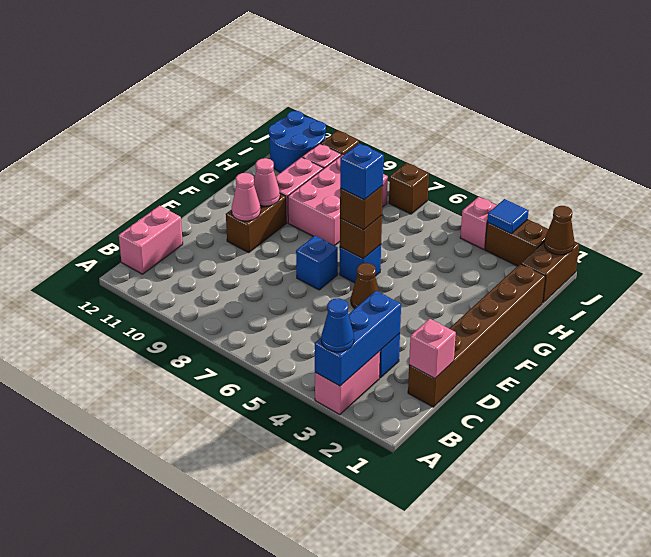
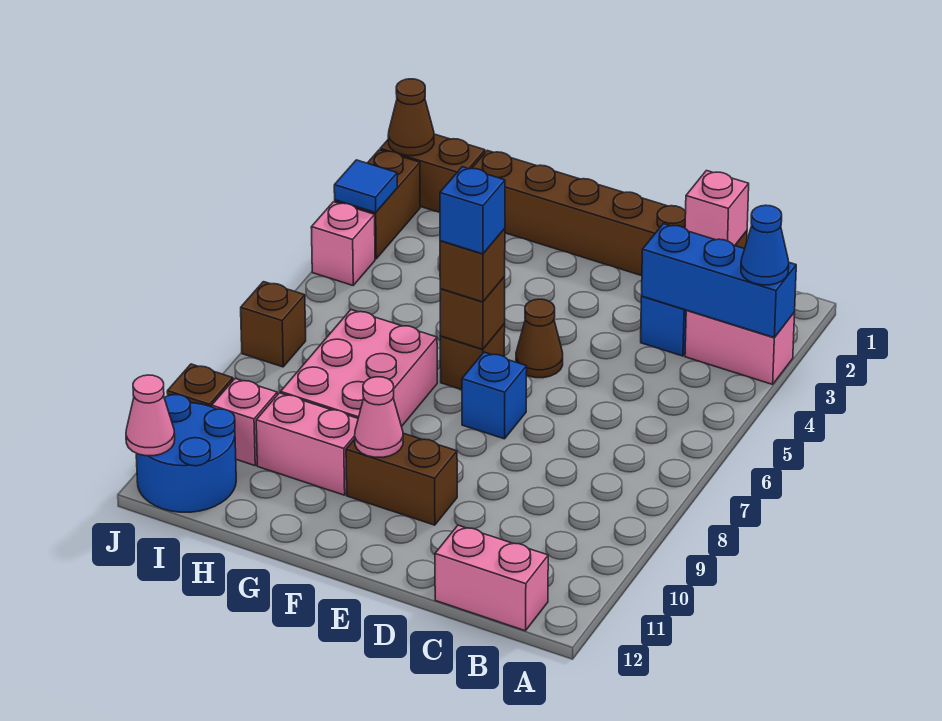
pink cone E10 level 2 -> pink cone J12 level 2
blue brick F6 level 1 -> brown brick F6 level 1
pink brick G8:I9 level 1 -> pink brick G7:H9 level 1

